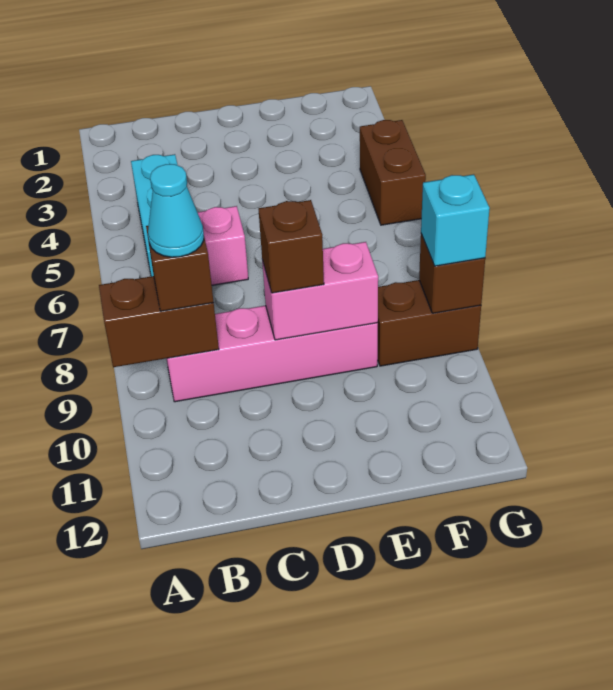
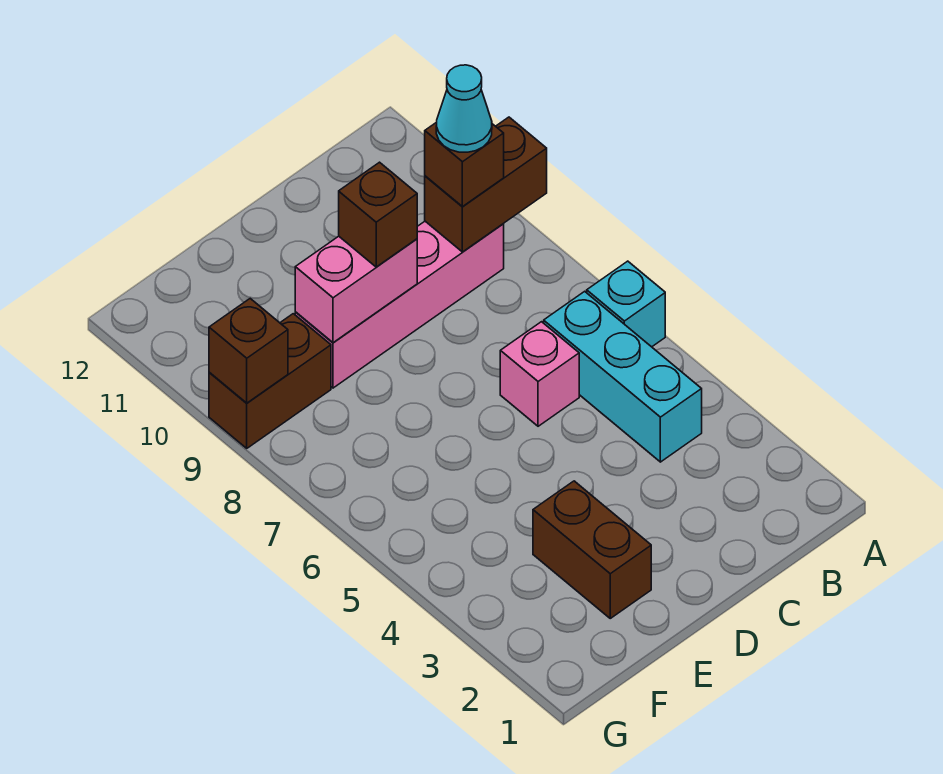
brown brick G4:G5 level 1 -> brown brick E2:E3 level 1
cyan brick G9 level 3 -> cyan brick A6 level 1

